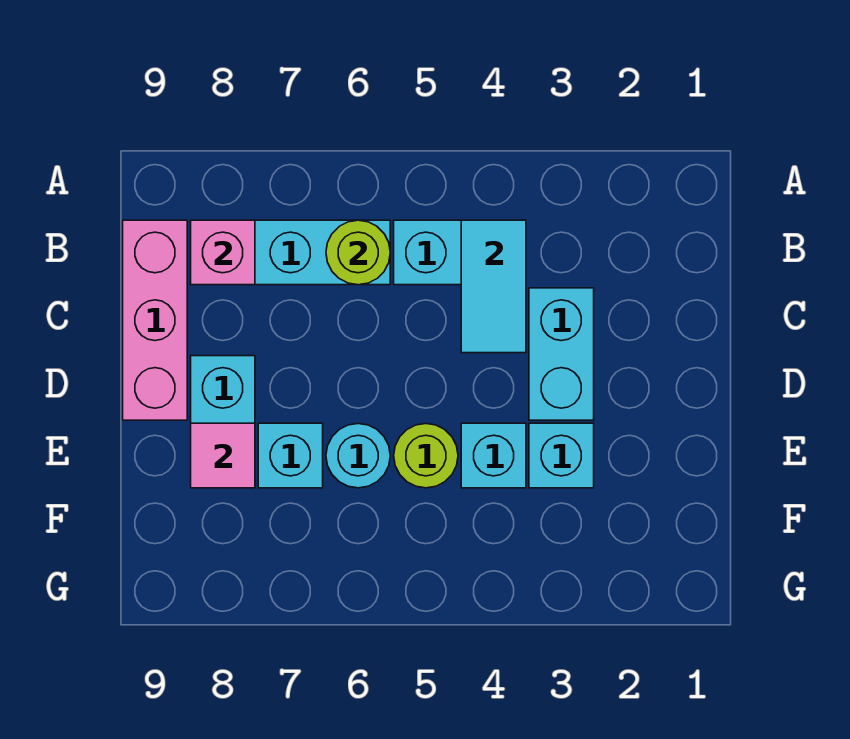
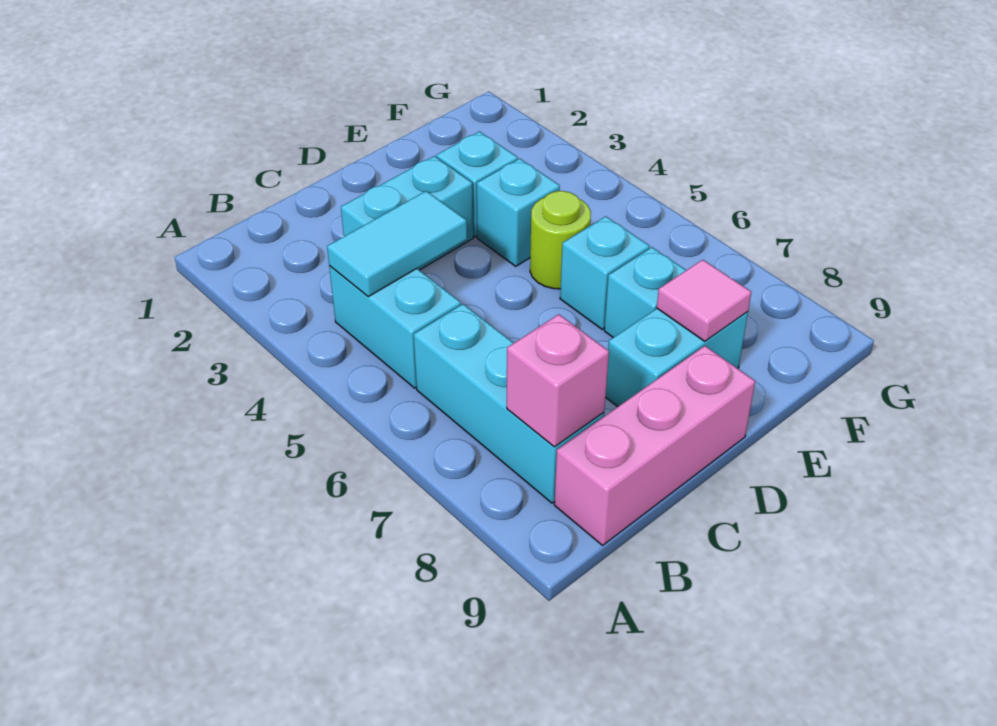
lime round brick B6 level 2 -> none
cyan round brick E6 level 1 -> cyan brick E6 level 1

